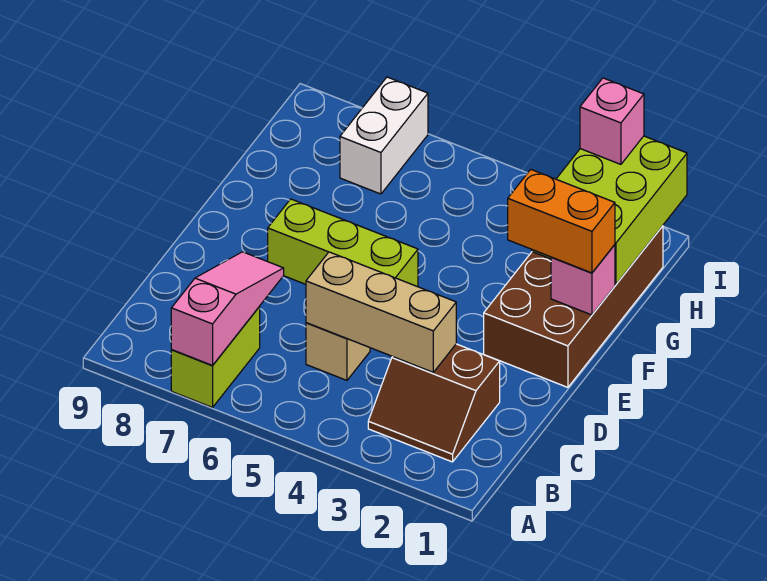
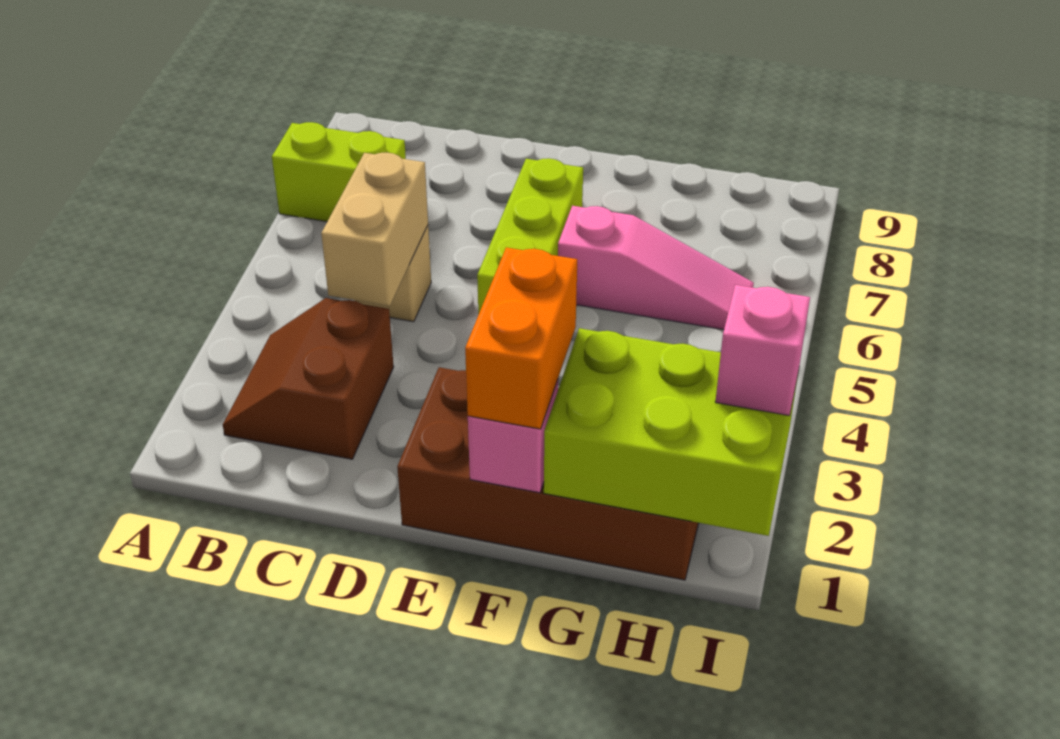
pink slope A7:C7 level 2 top A -> pink slope F6:H6 level 1 top F
tan brick C3:C5 level 2 -> tan brick C4:C5 level 2
white brick H7:I7 level 1 -> none

